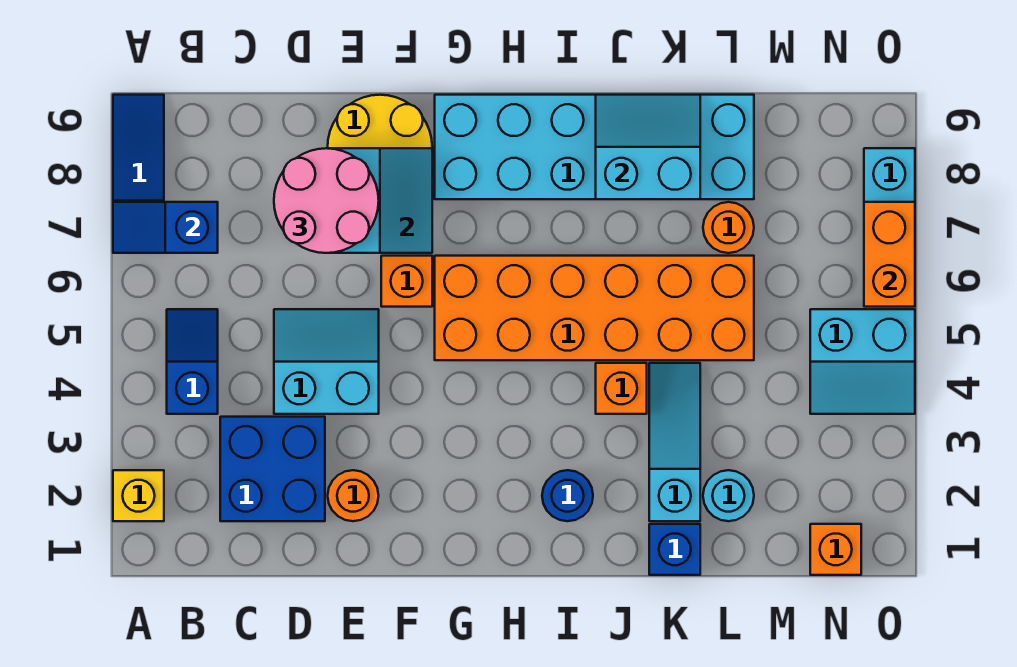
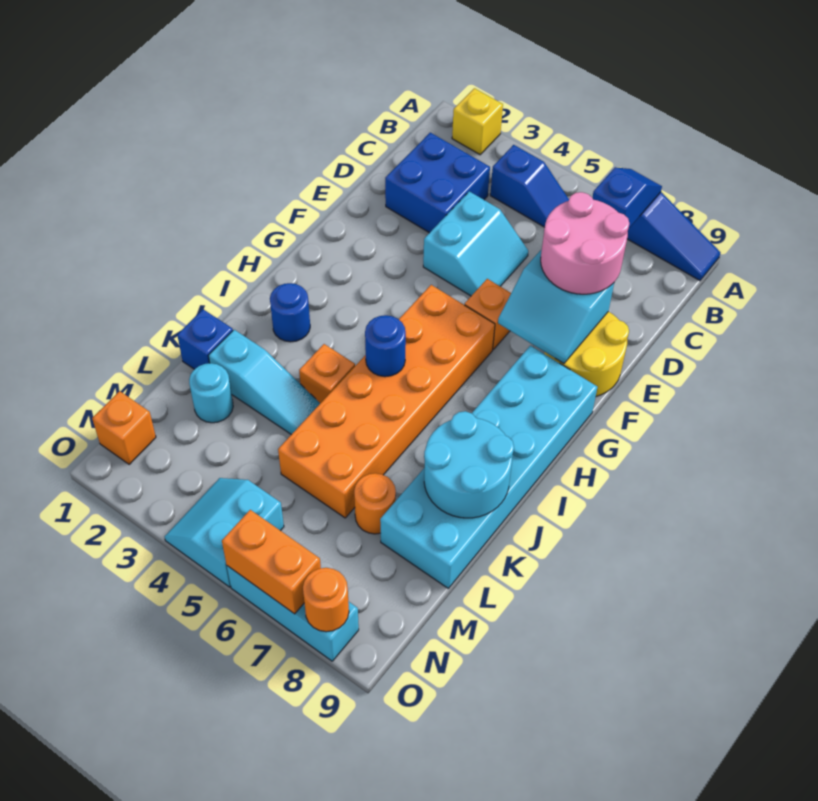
orange round brick E2 level 1 -> orange round brick O8 level 2
none -> blue round brick I5 level 2
cyan slope J8:K9 level 2 top 8 -> cyan round brick J8:K9 level 2

